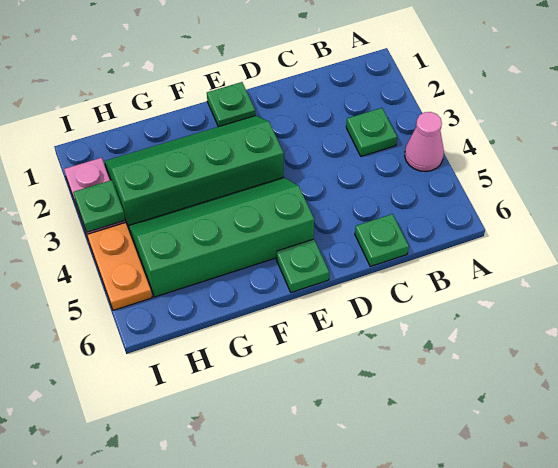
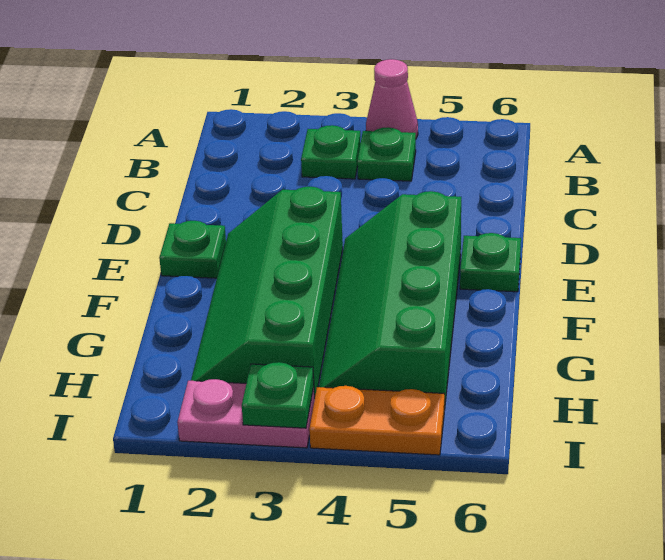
green plate C6 level 1 -> green plate B4 level 1

